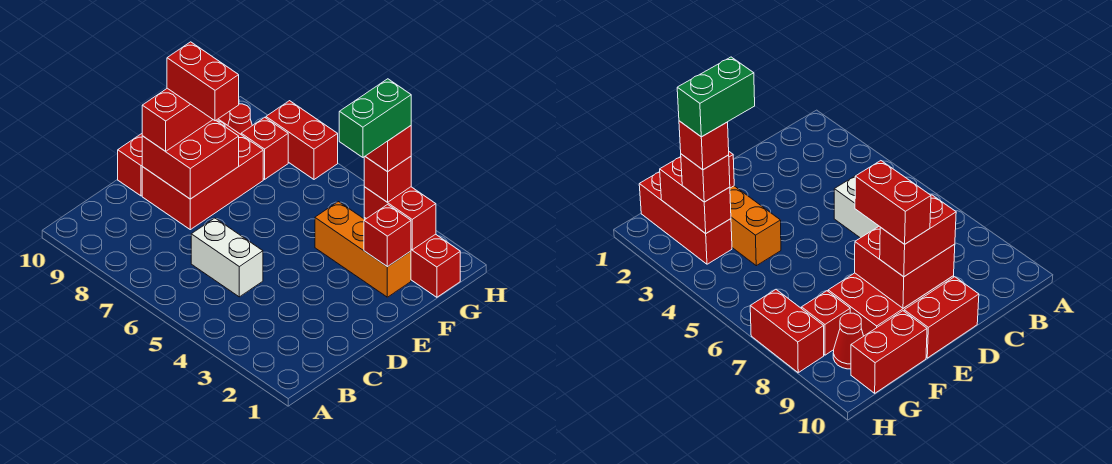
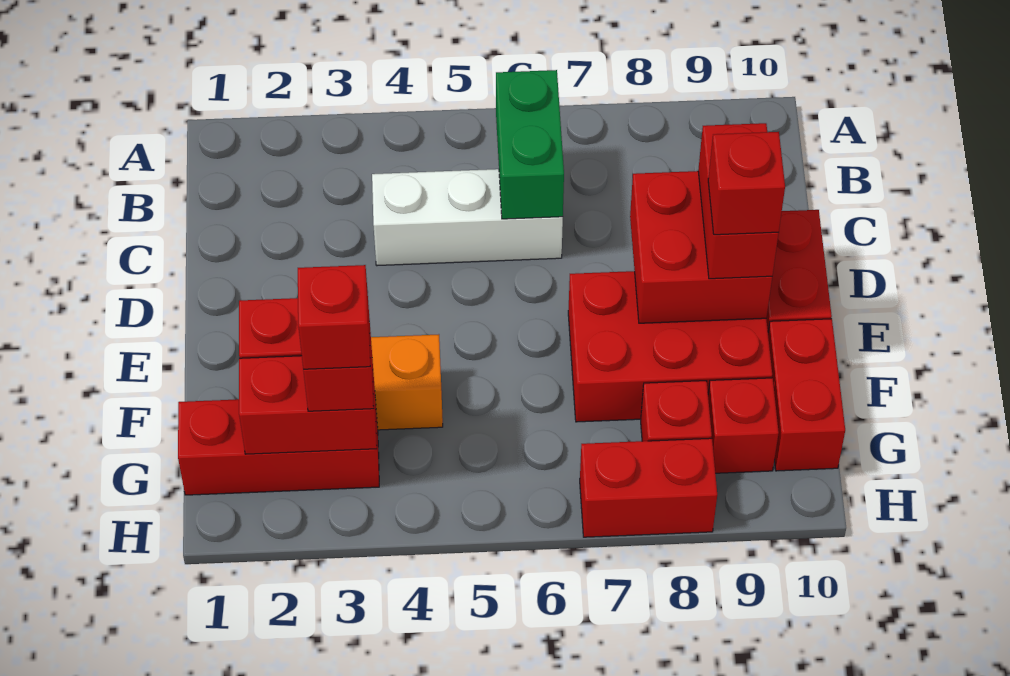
white brick C5:C6 level 1 -> white brick C4:C6 level 1
red brick D8:F9 level 1 -> red brick E7:F9 level 1
red brick E8:E9 level 4 -> red brick E9 level 4
green brick F3:G3 level 5 -> green brick B6:C6 level 2
red cone G9 level 1 -> red brick G9 level 1

